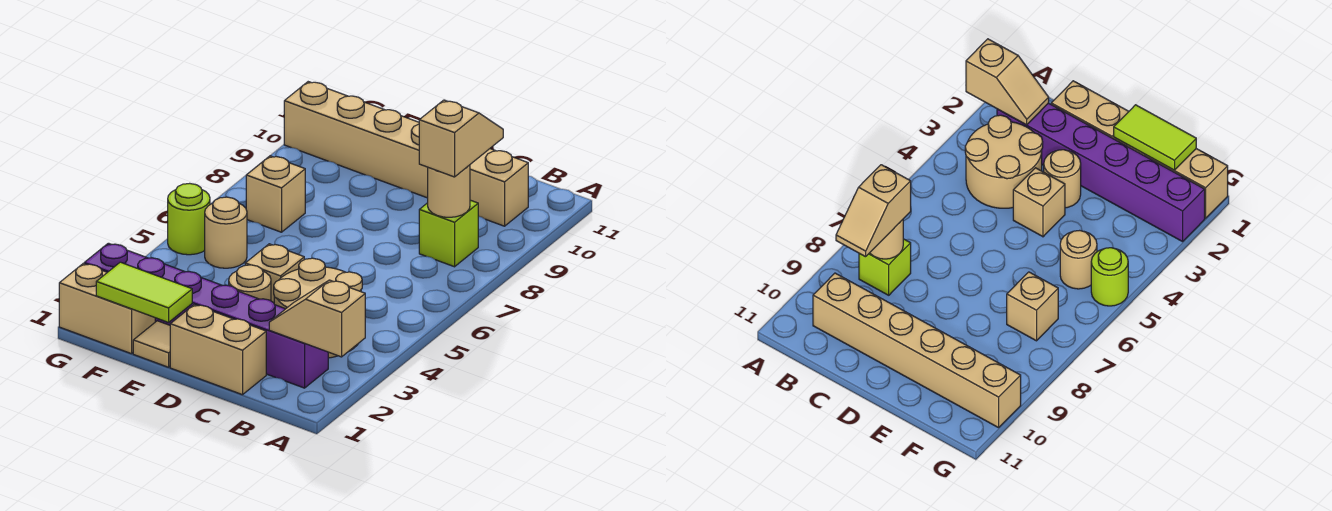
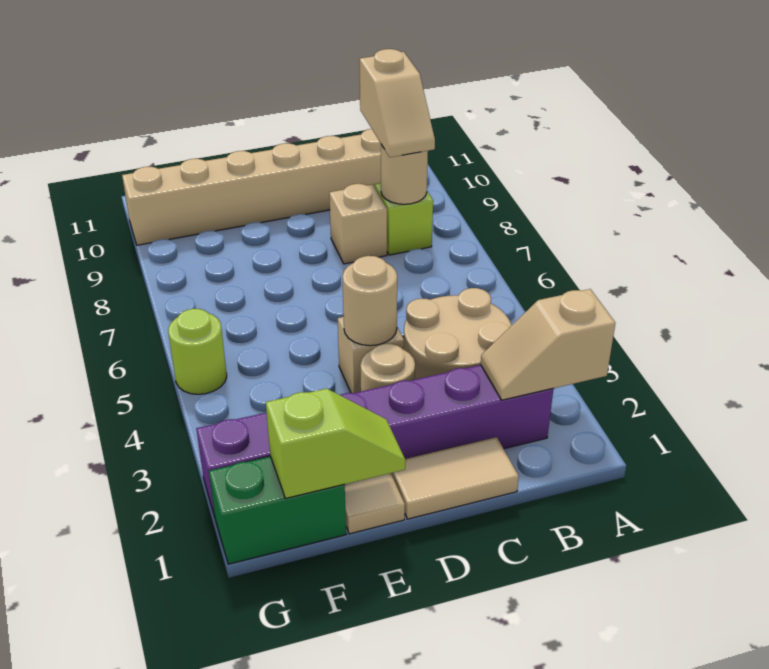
tan slope B8:B9 level 3 top 8 -> tan slope B8:B9 level 3 top 9
tan brick C1:D1 level 1 -> tan tile C1:D1 level 1
lime tile E1:F1 level 2 -> lime slope E1:F1 level 2 top F
tan brick F1:G1 level 1 -> green brick F1:G1 level 1
tan round brick F5 level 1 -> tan round brick D4 level 2
tan brick F7 level 1 -> tan brick C8 level 1

